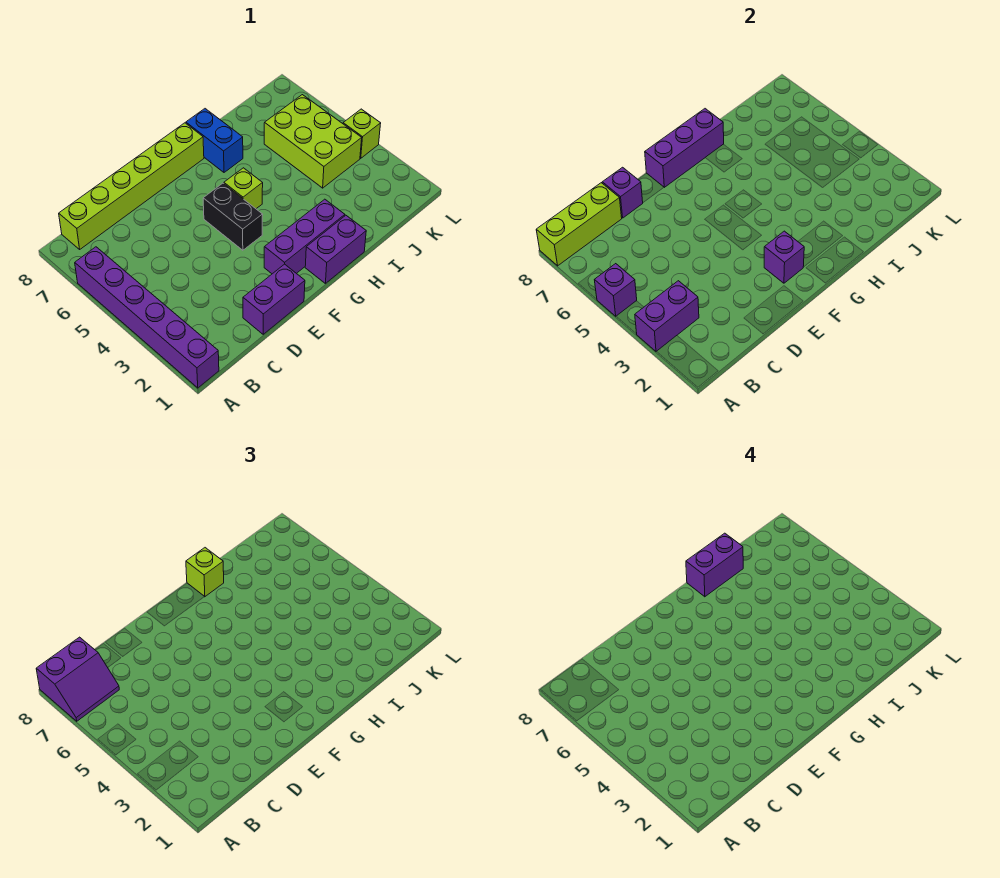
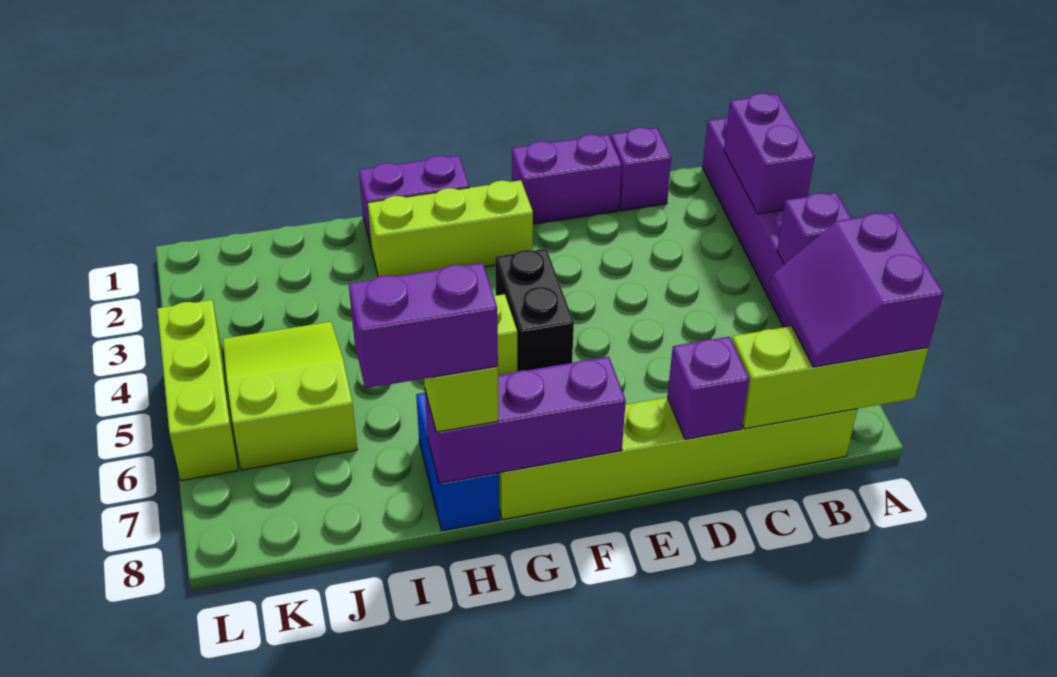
purple brick A3:B3 level 2 -> purple brick A2:A3 level 2
purple slope A7:B8 level 3 top 8 -> purple slope A7:B8 level 3 top A
purple brick F2:H2 level 1 -> lime brick F2:H2 level 1
purple brick F2 level 2 -> purple brick C1 level 1
lime brick J4:K6 level 1 -> lime slope J4:K6 level 1 top 6
lime brick L4 level 1 -> lime brick L4:L6 level 1

